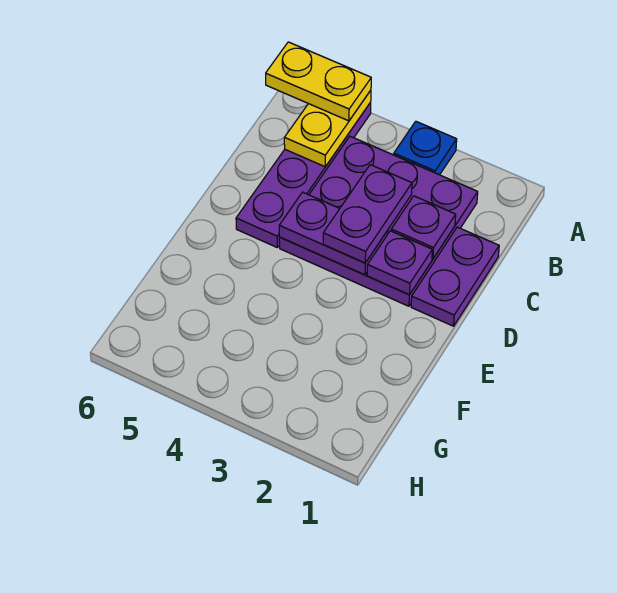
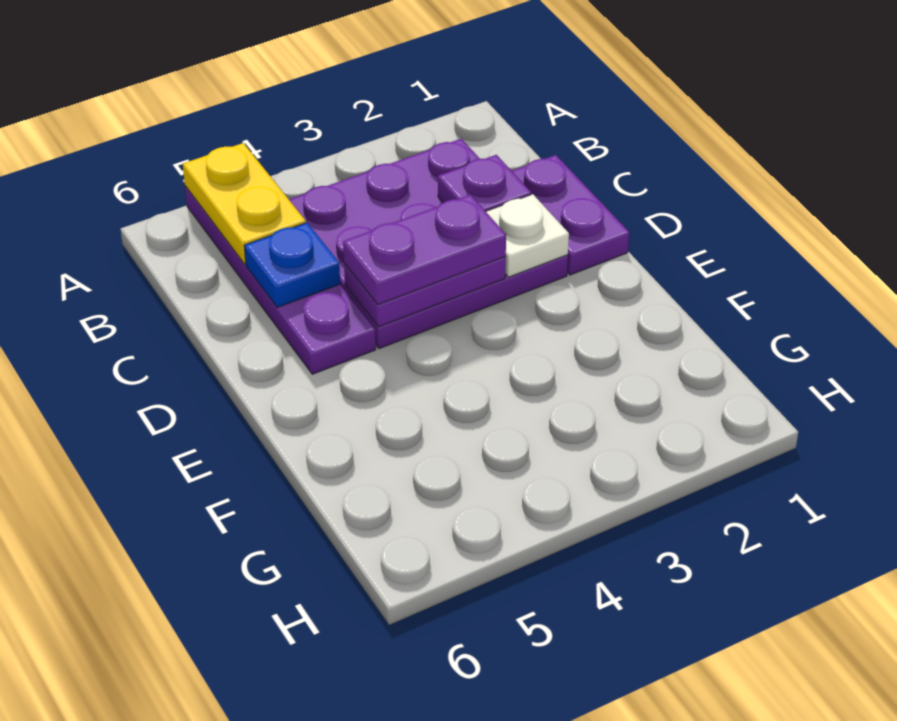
blue plate A3 level 1 -> blue plate C5 level 2
yellow plate A5:A6 level 3 -> none
purple plate C3:D3 level 3 -> purple plate D3:D4 level 3
purple plate D2 level 2 -> white plate D2 level 2

